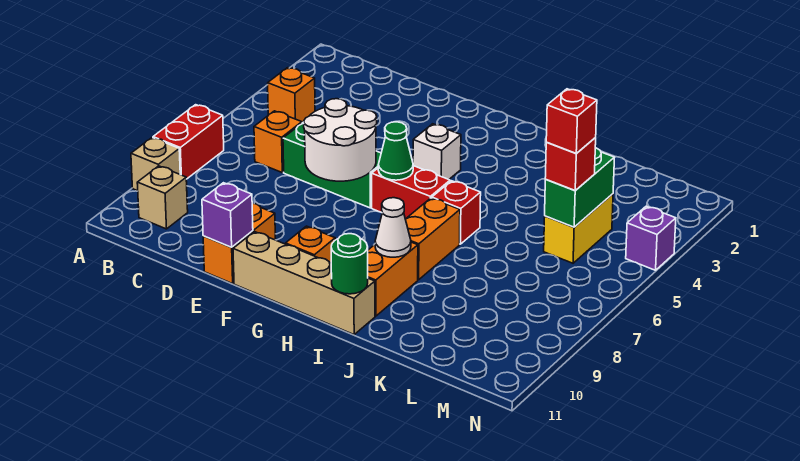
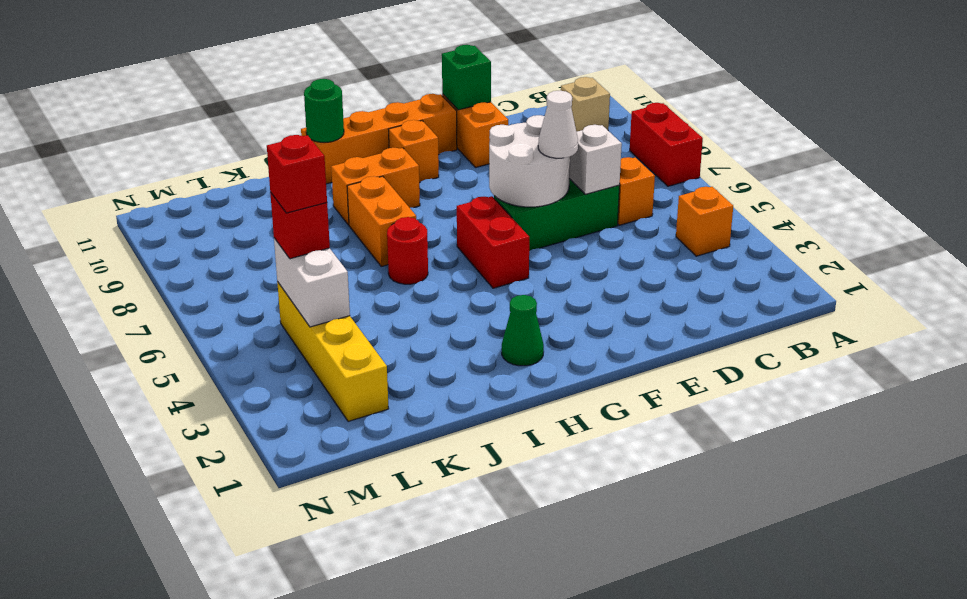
tan brick A9 level 1 -> none
purple brick E11 level 2 -> green brick E11 level 2
tan brick F11:I11 level 1 -> orange brick F11:I11 level 1
white brick G4 level 1 -> white brick D6 level 2
red brick G6:H6 level 1 -> red brick G5:G6 level 1
green cone G6 level 2 -> green cone H2 level 1
red brick I6 level 1 -> red round brick I6 level 1
orange brick I9:I10 level 1 -> orange brick H9:I9 level 1
white cone I9 level 2 -> white cone E6 level 3
yellow brick L4:L5 level 1 -> yellow brick L2:L5 level 1
green brick L4:L5 level 2 -> white brick L4:L5 level 2
purple brick N4 level 1 -> none

